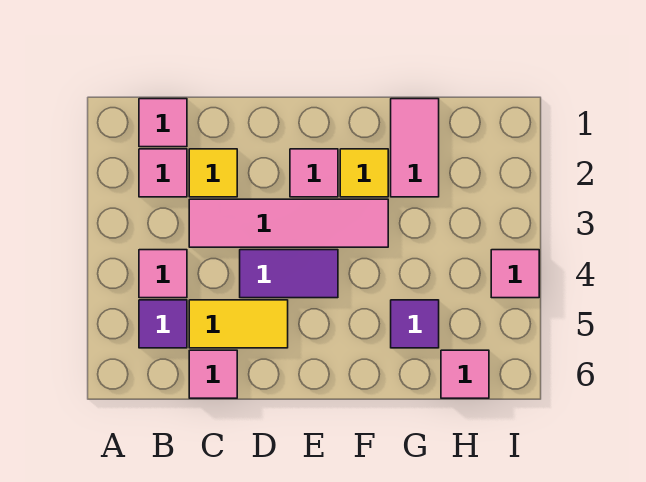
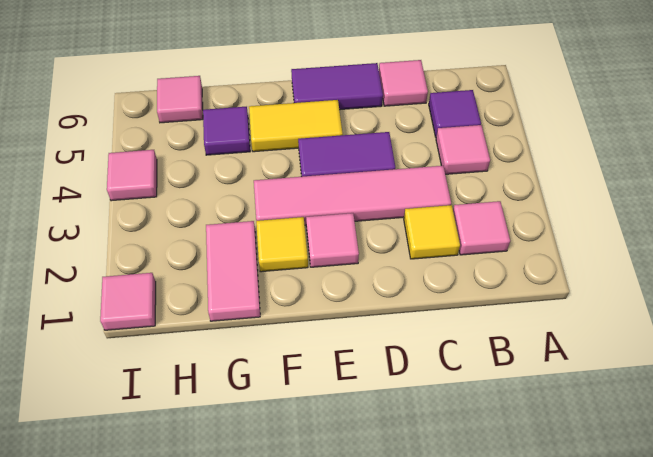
pink tile B1 level 1 -> pink tile I1 level 1
yellow tile C5:D5 level 1 -> yellow tile E5:F5 level 1
none -> purple tile D6:E6 level 1

